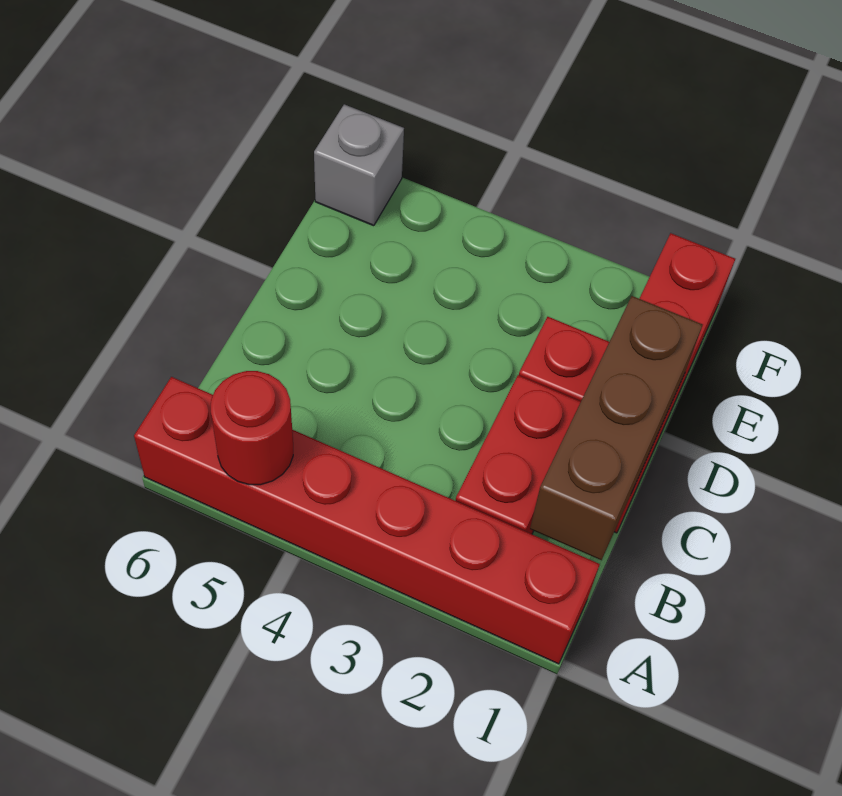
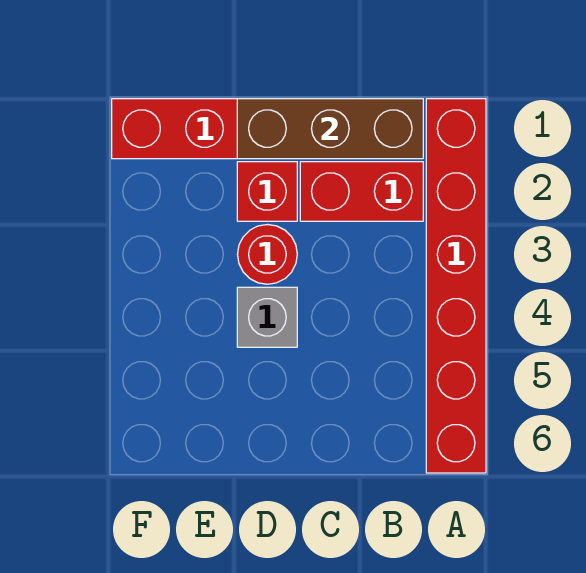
red round brick A5 level 2 -> red round brick D3 level 1
grey brick F6 level 1 -> grey brick D4 level 1

